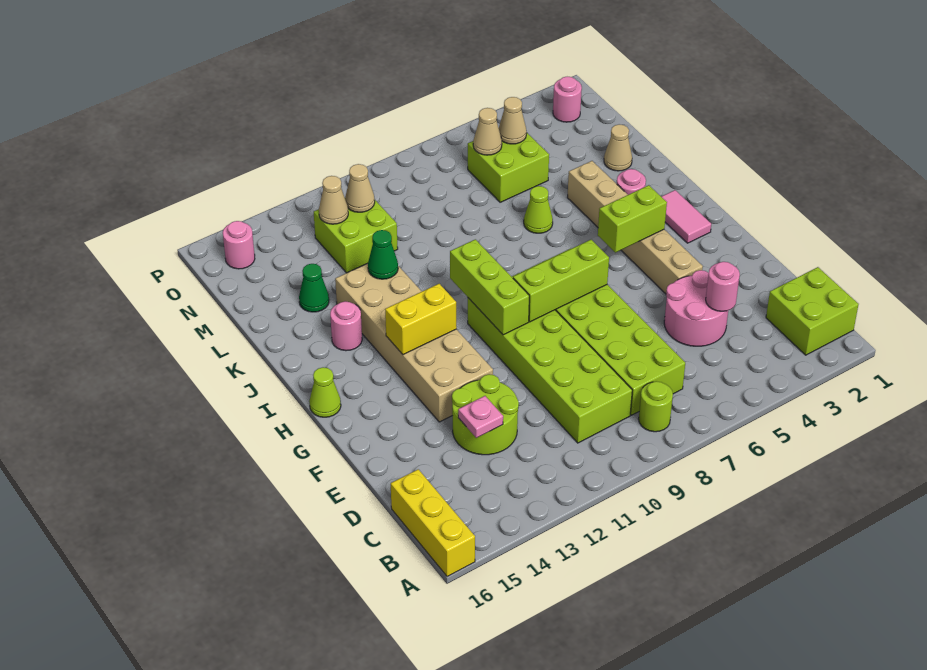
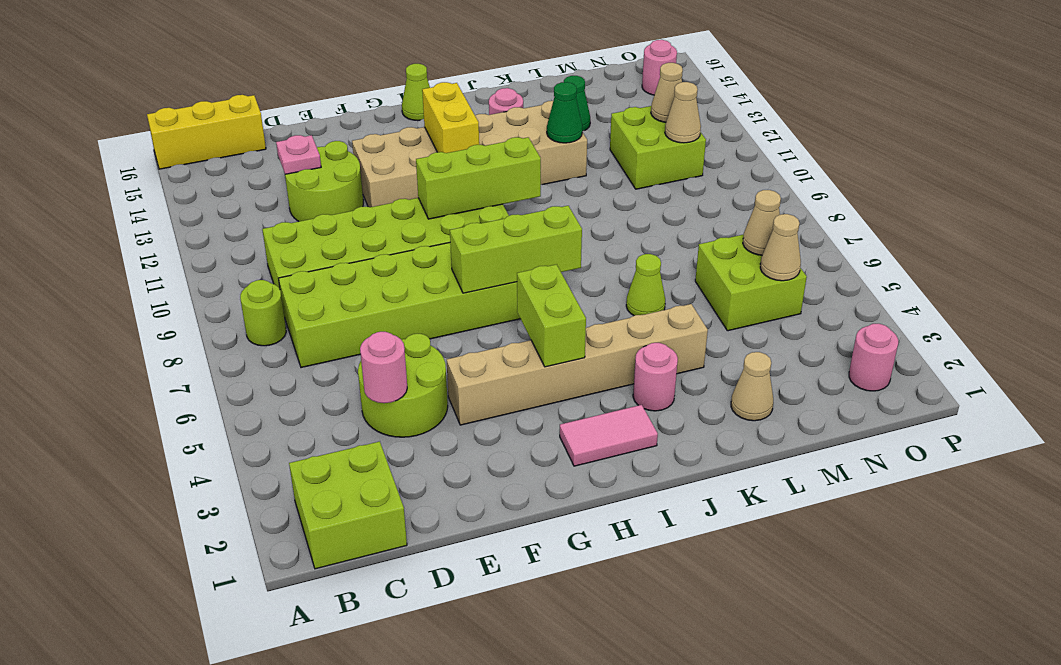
pink round brick D4:E5 level 1 -> lime round brick D4:E5 level 1
lime brick G7:G9 level 2 -> lime brick G7:I7 level 2

